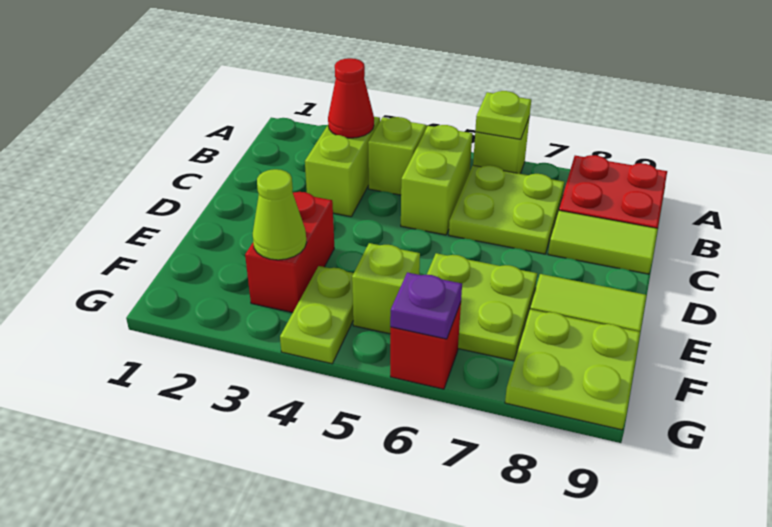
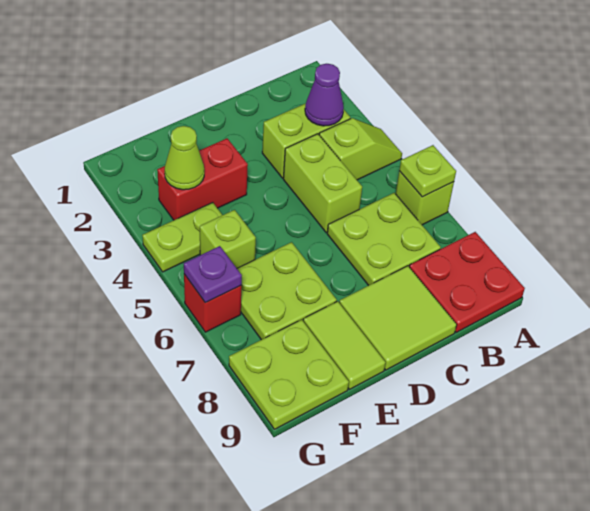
red cone B3 level 2 -> purple cone B3 level 2
lime brick B5:C5 level 1 -> lime brick C4:C5 level 1
lime tile C8:C9 level 1 -> lime tile C8:D9 level 1

